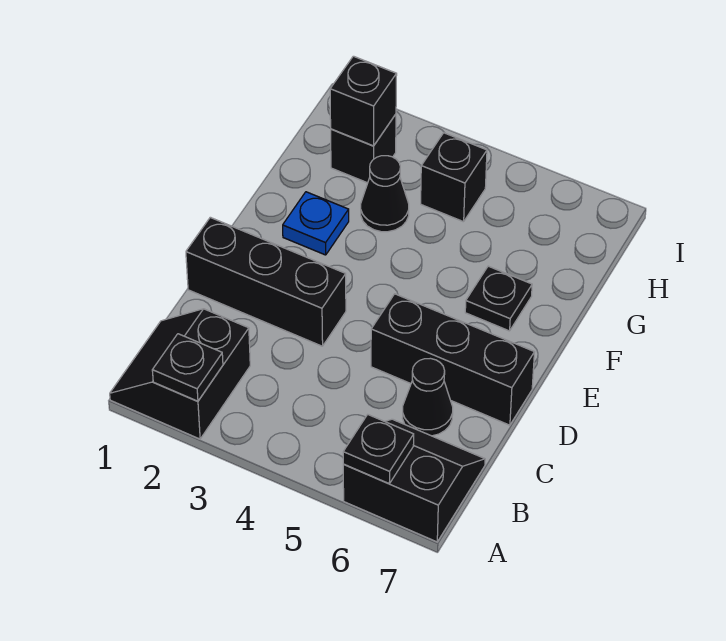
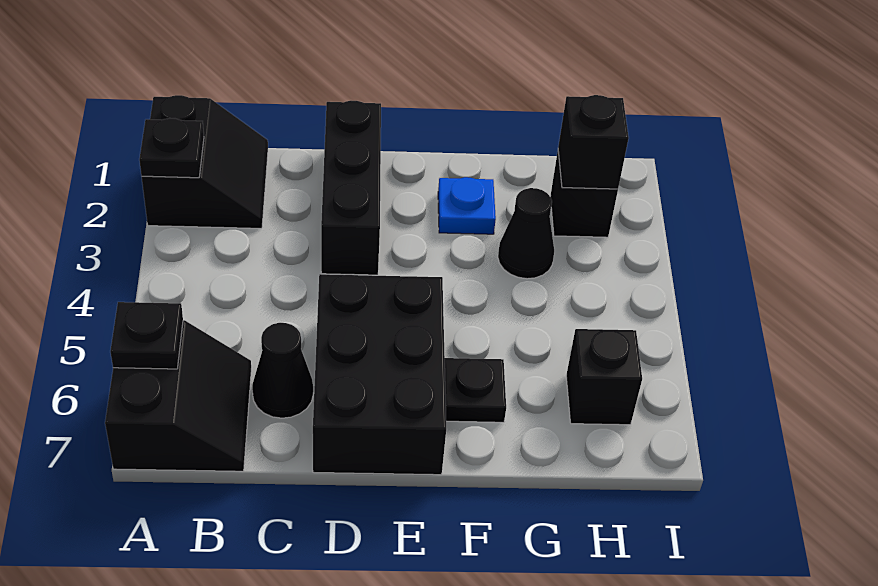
black slope A1:B2 level 1 top 2 -> black slope A1:B2 level 1 top A
black brick D5:D7 level 1 -> black brick D5:E7 level 1
black brick H4 level 1 -> black brick H6 level 1

